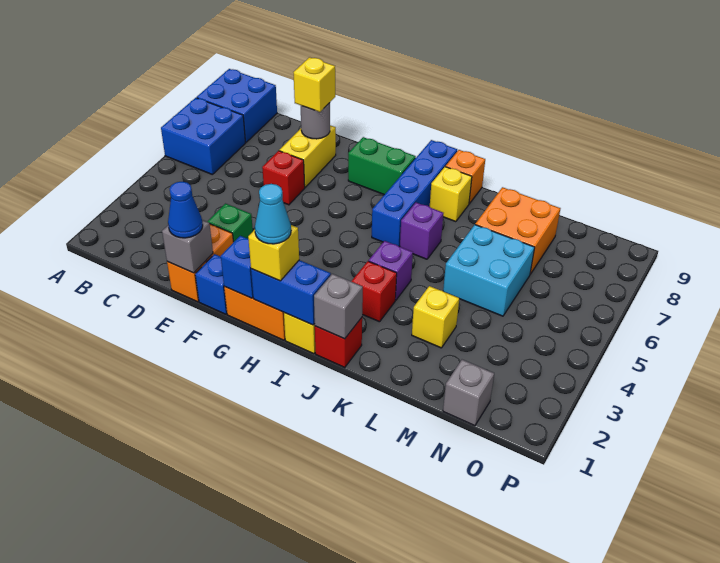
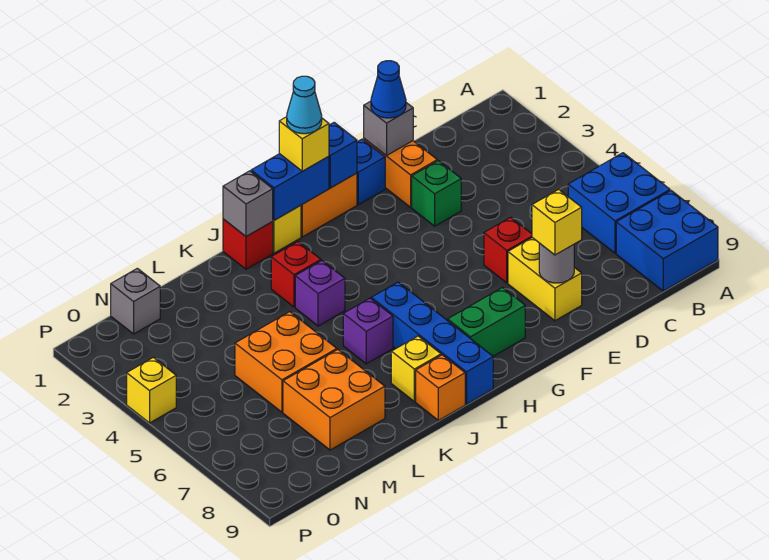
yellow brick L3 level 1 -> yellow brick P4 level 1
cyan brick L5:M6 level 1 -> orange brick L5:M6 level 1

